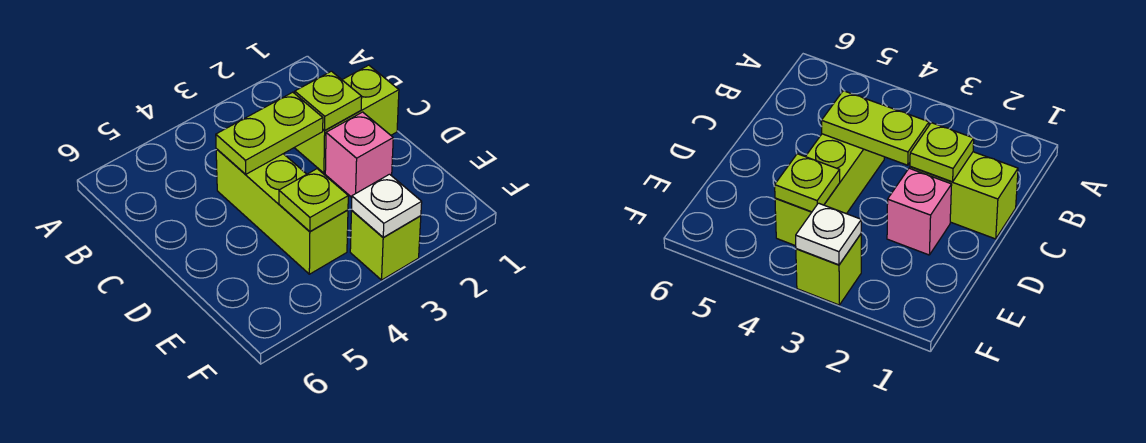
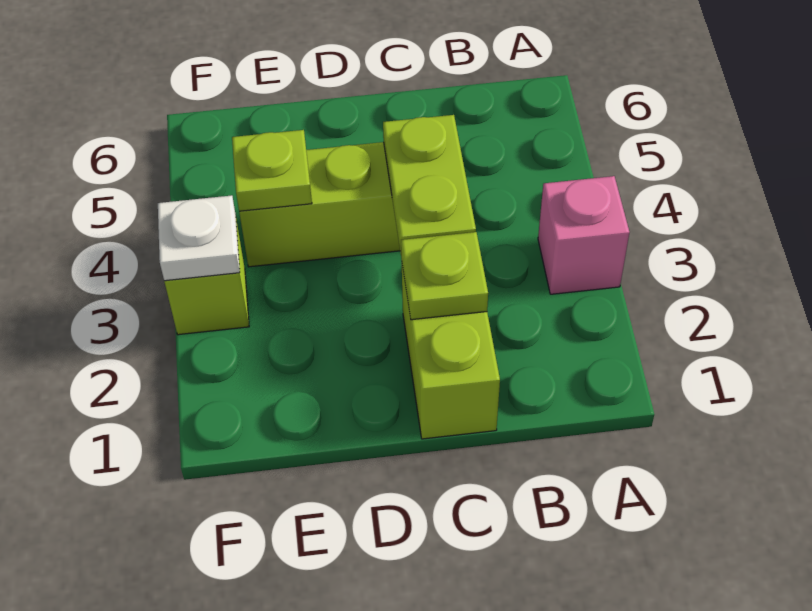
pink brick D2 level 1 -> pink brick A3 level 1

